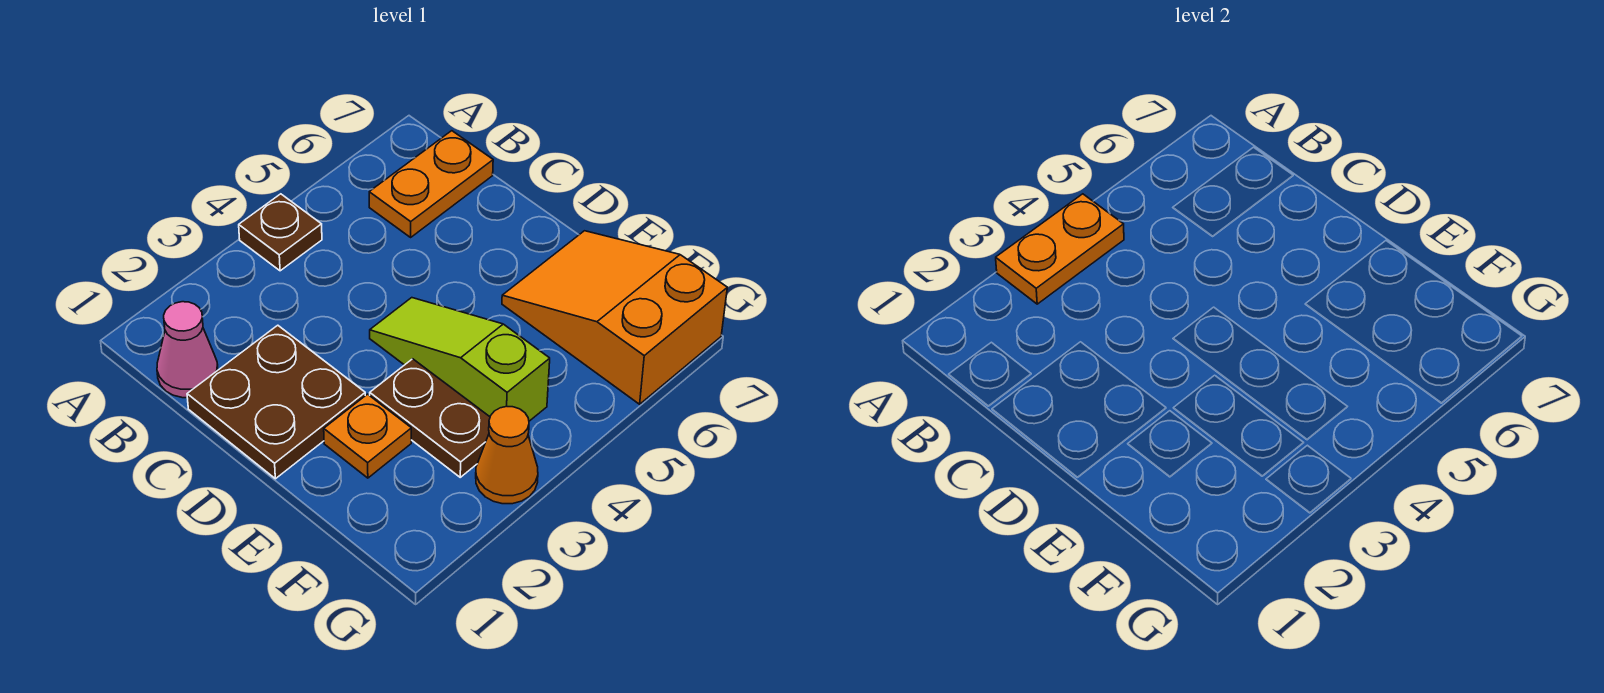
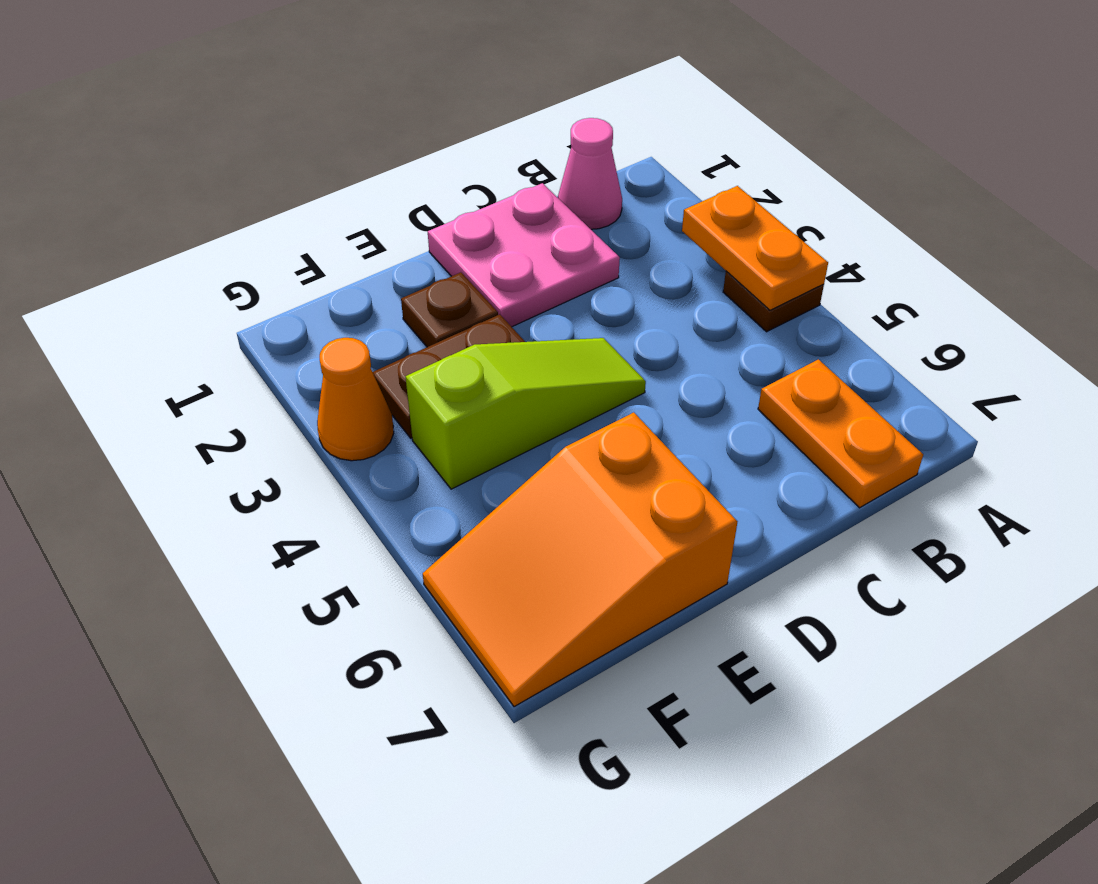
brown plate C1:D2 level 1 -> pink plate C1:D2 level 1
orange plate E2 level 1 -> brown plate E2 level 1
orange slope E6:G7 level 1 top G -> orange slope E6:G7 level 1 top E

